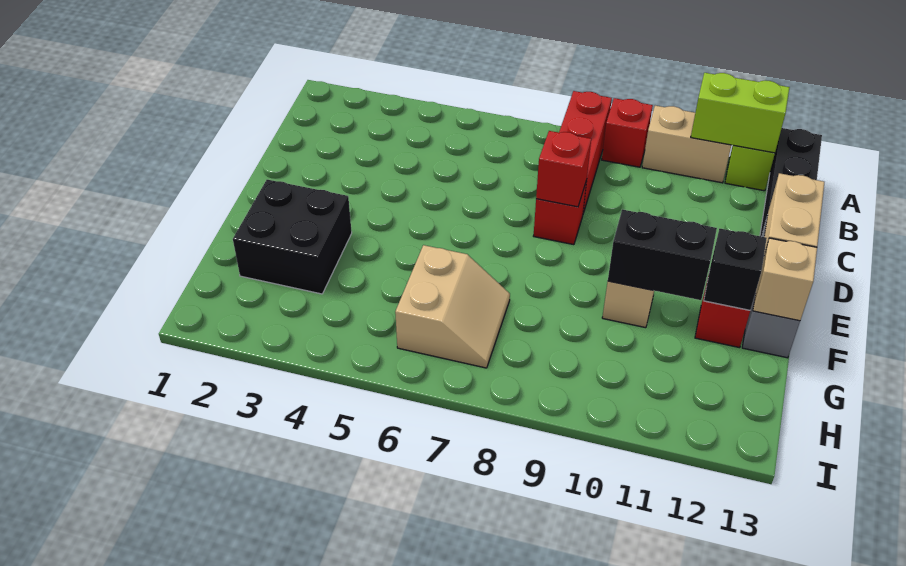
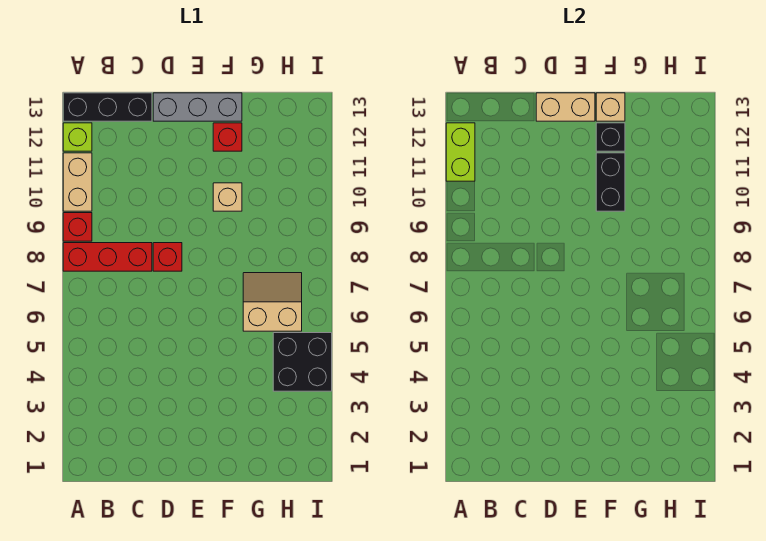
red brick D8 level 2 -> none
black brick F2:G3 level 1 -> black brick H4:I5 level 1

